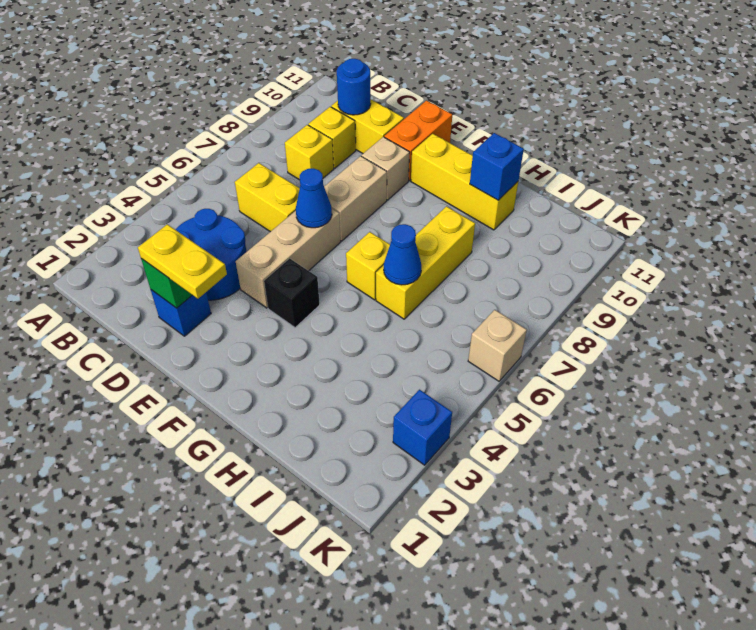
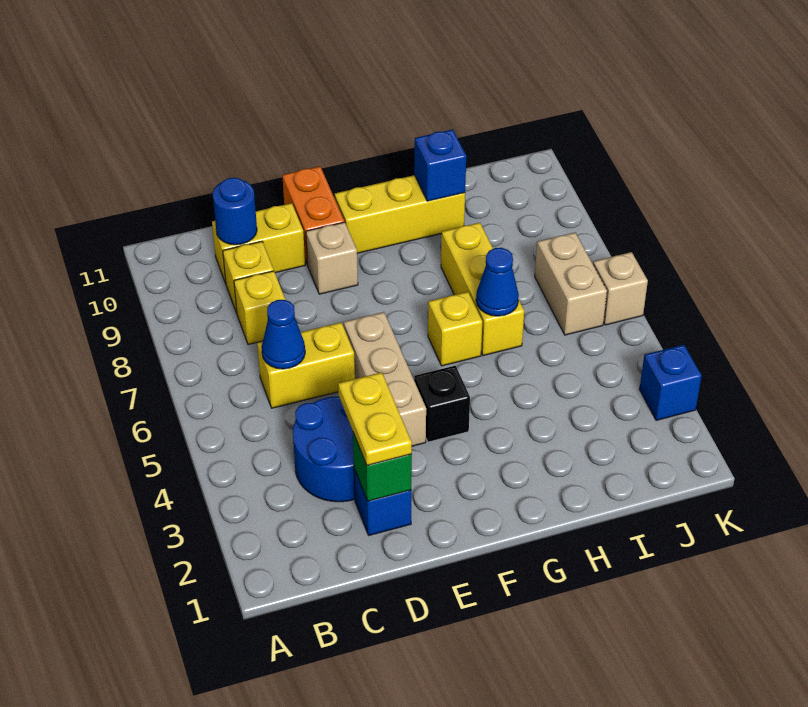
yellow plate D2:E2 level 3 -> yellow plate D2:D3 level 3
blue cone E6 level 2 -> blue cone C6 level 2
tan brick E7:E8 level 1 -> tan brick J6:J7 level 1

